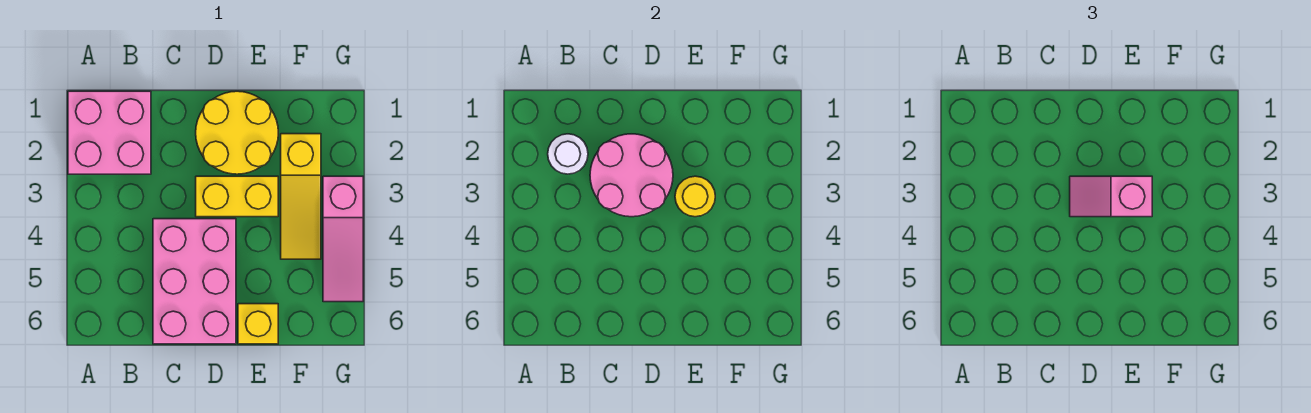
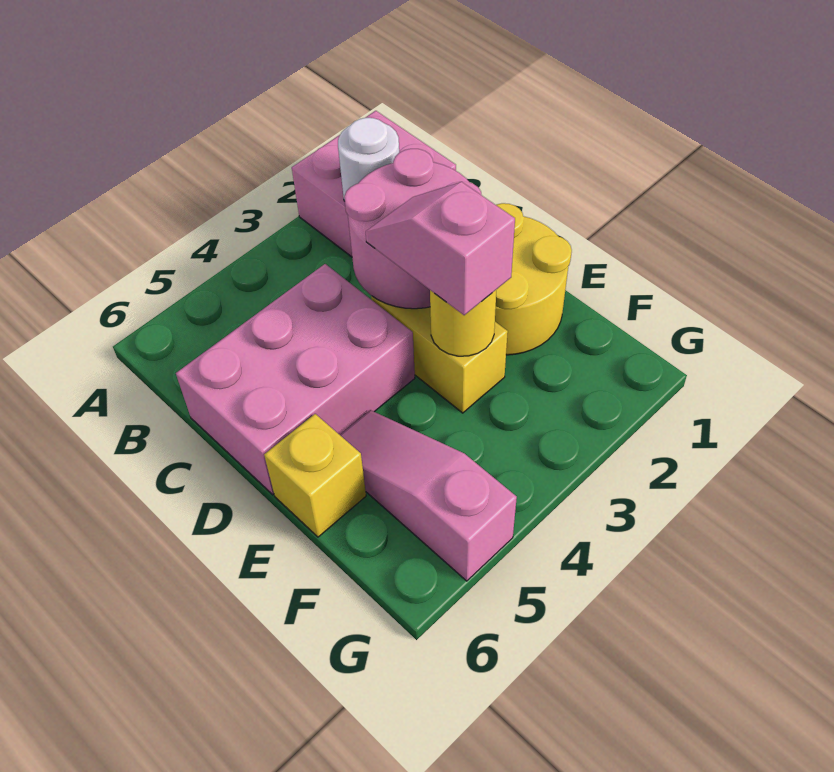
yellow slope F2:F4 level 1 top 2 -> none
pink slope G3:G5 level 1 top 3 -> pink slope E5:G5 level 1 top G

